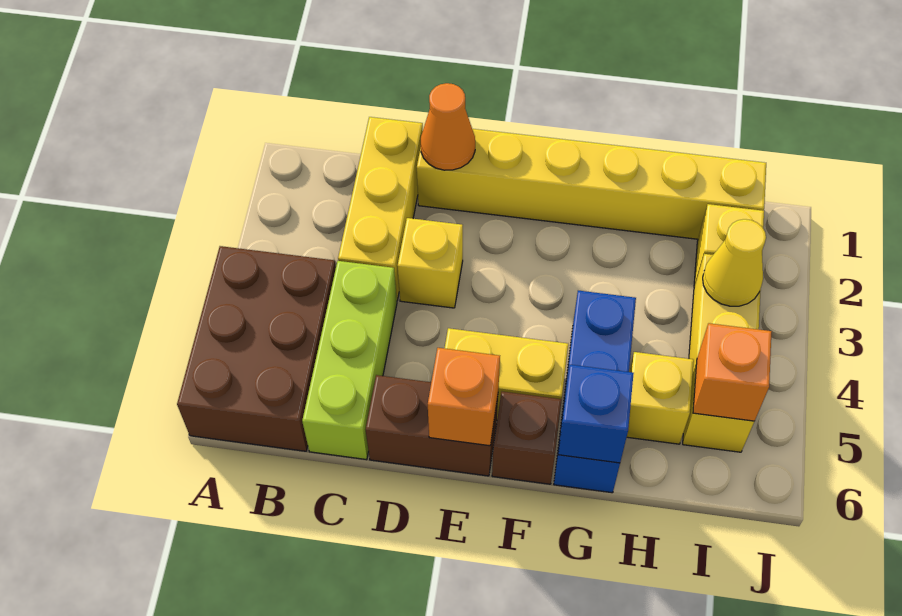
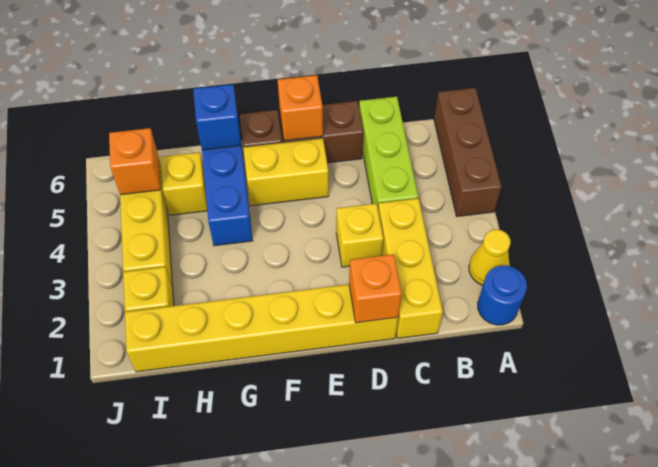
none -> blue round brick A1 level 1
brown brick A4:B6 level 1 -> brown brick A4:A6 level 1
orange cone D1 level 2 -> orange brick D1 level 2
yellow cone I3 level 2 -> yellow cone A2 level 1

